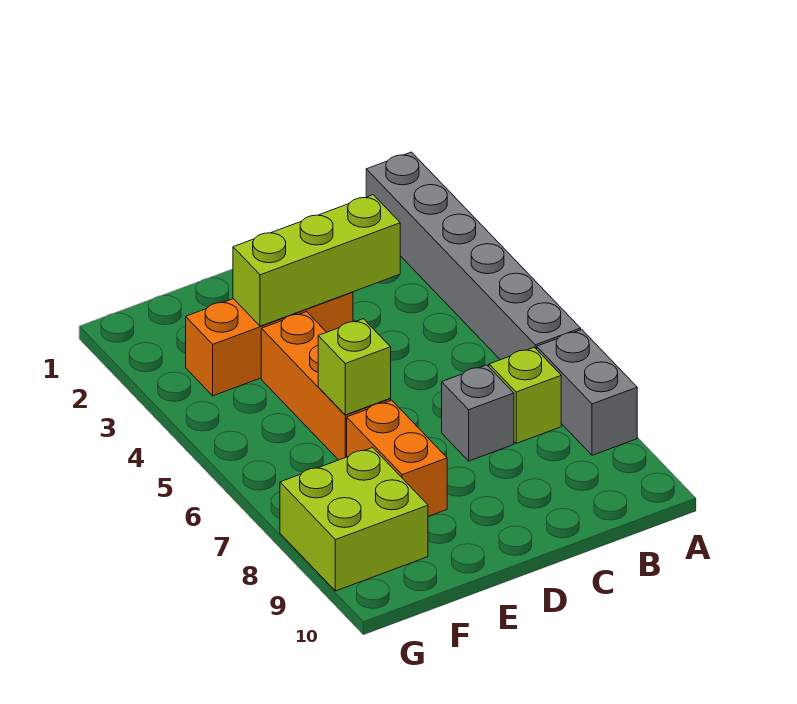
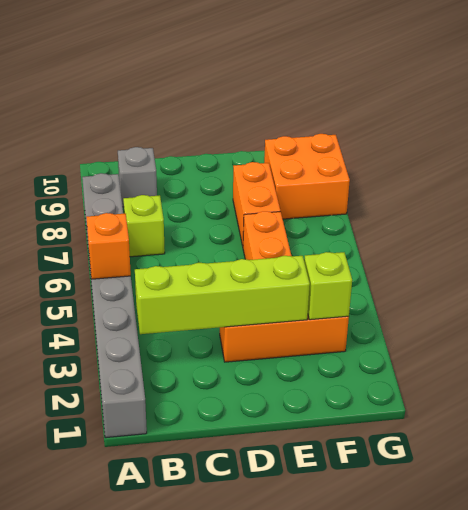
none -> orange brick A5 level 2
lime brick C3:E3 level 2 -> lime brick B3:E3 level 2
grey brick C7 level 1 -> grey brick B9 level 1
lime brick E6 level 2 -> lime brick F3 level 2
lime brick F8:G9 level 1 -> orange brick F8:G9 level 1

